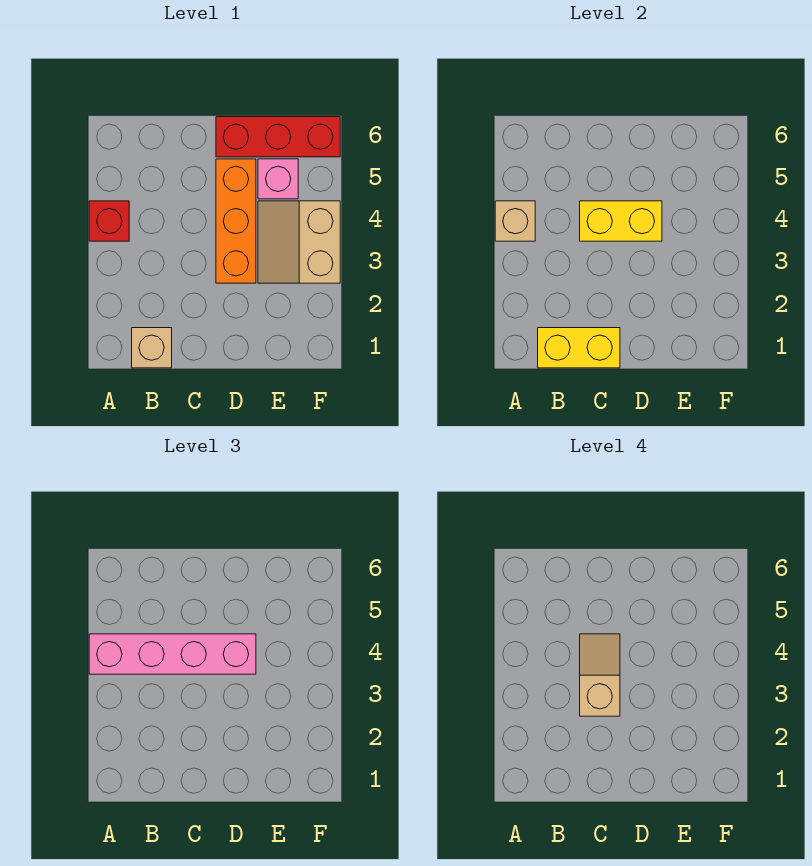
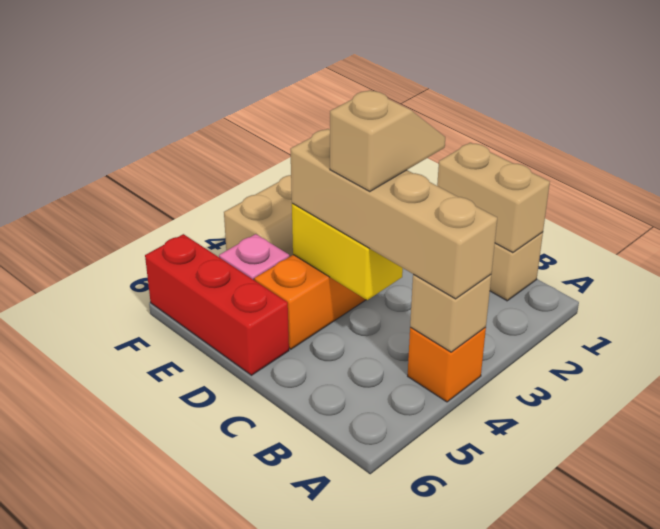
red brick A4 level 1 -> orange brick A4 level 1
pink brick A4:D4 level 3 -> tan brick A4:D4 level 3
yellow brick B1:C1 level 2 -> tan brick B1:C1 level 2
tan slope C3:C4 level 4 top 3 -> tan slope C3:C4 level 4 top 4

